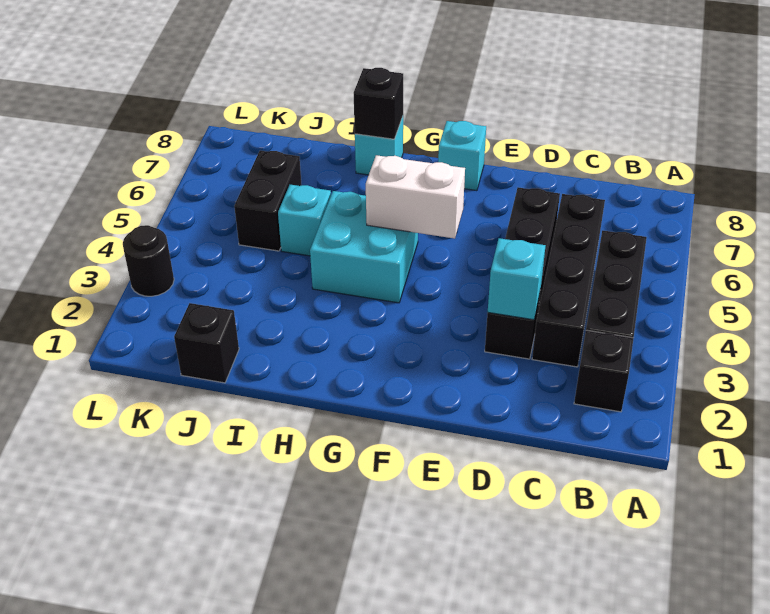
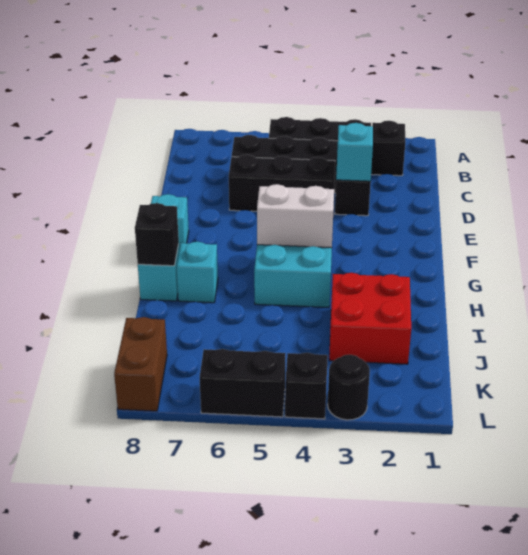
white brick F5:G5 level 2 -> white brick G4:G5 level 2
none -> red brick I2:J3 level 1
cyan brick I5 level 1 -> cyan brick H7 level 1
black brick J1 level 1 -> black brick L4 level 1
black brick J5:J6 level 1 -> black brick L5:L6 level 1
none -> brown brick K8:L8 level 1

